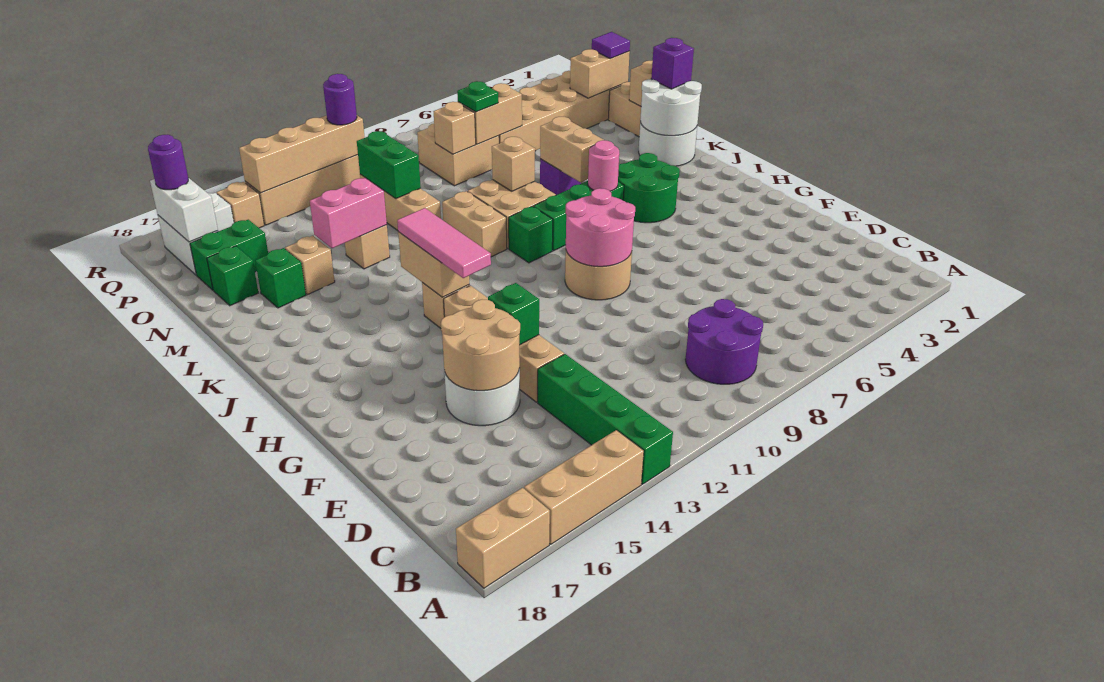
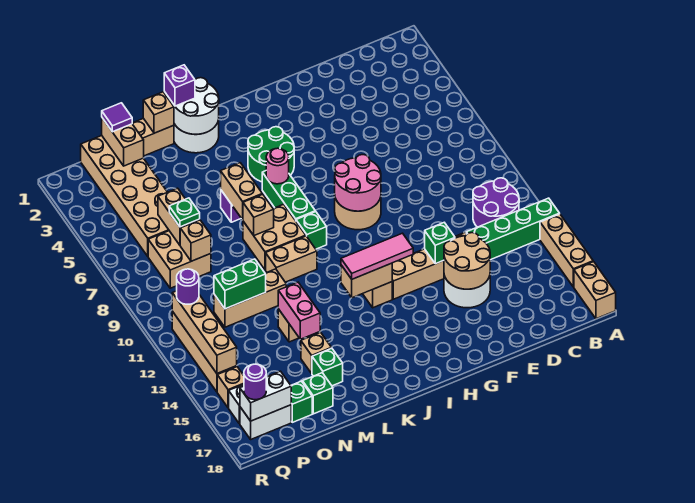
purple round brick B8:C9 level 1 -> purple round brick B11:C12 level 1
tan brick K6:L6 level 2 -> tan brick L6:L7 level 2
green brick O16:O17 level 1 -> green brick O17 level 1

